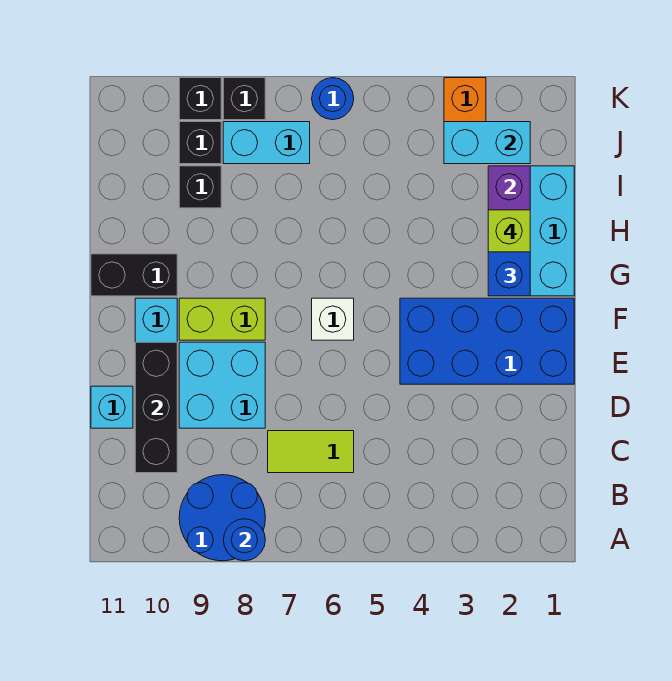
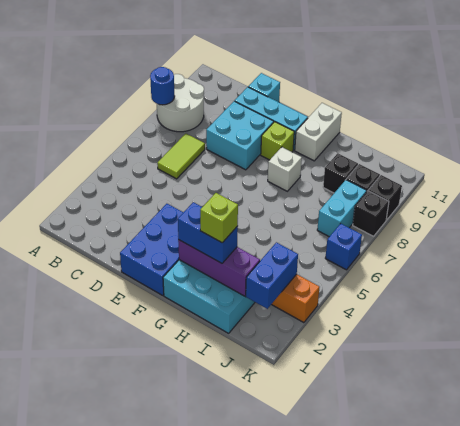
blue round brick A8:B9 level 1 -> white round brick A8:B9 level 1
black brick C10:E10 level 2 -> none
blue brick E1:F4 level 1 -> blue brick E1:F3 level 1
white brick F6 level 1 -> white brick G8 level 1
lime brick F8:F9 level 1 -> lime brick F9 level 1
black brick G10:G11 level 1 -> white brick G10:G11 level 1
cyan brick J2:J3 level 2 -> blue brick J2:J3 level 2
blue round brick K6 level 1 -> blue brick K6 level 1

